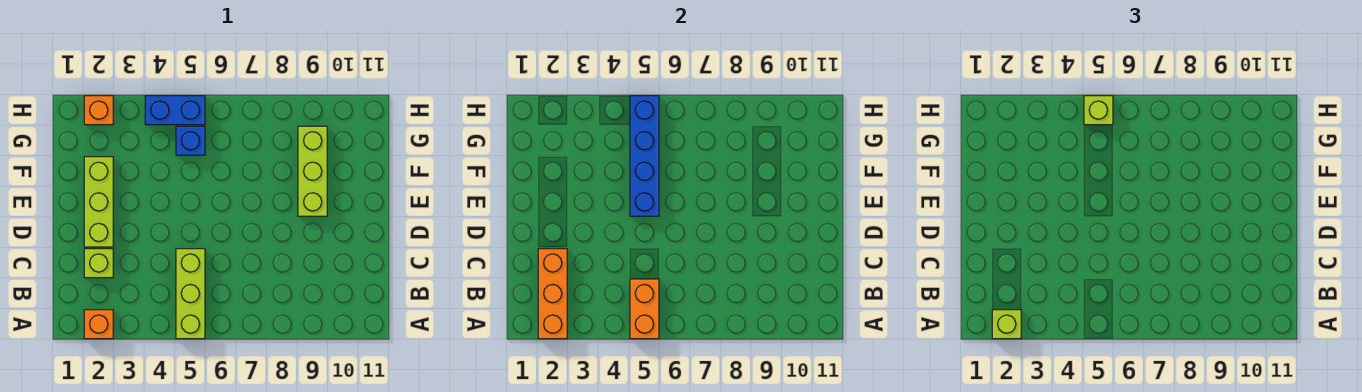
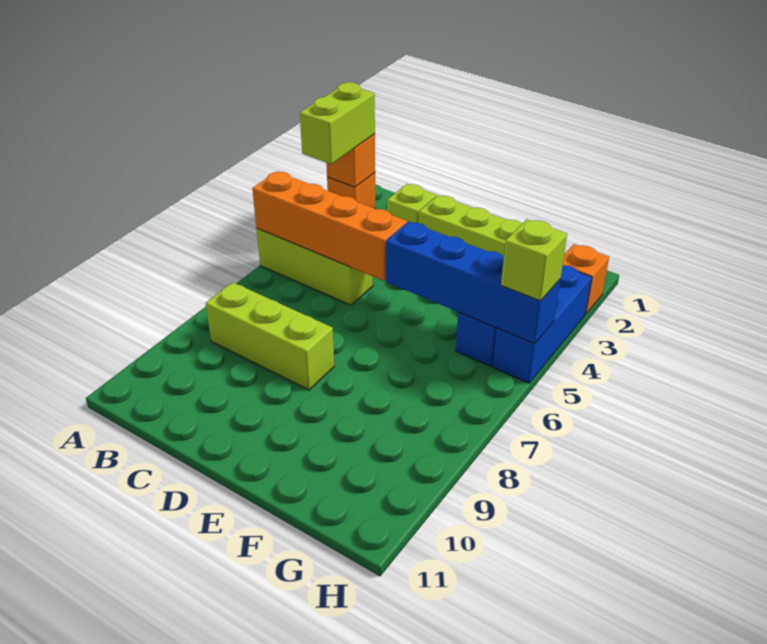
orange brick A2:C2 level 2 -> orange brick A2 level 2
lime brick A2 level 3 -> lime brick A2:A3 level 3
orange brick A5:B5 level 2 -> orange brick A5:D5 level 2
lime brick E9:G9 level 1 -> lime brick B8:D8 level 1
blue brick H4:H5 level 1 -> blue brick H3:H5 level 1

